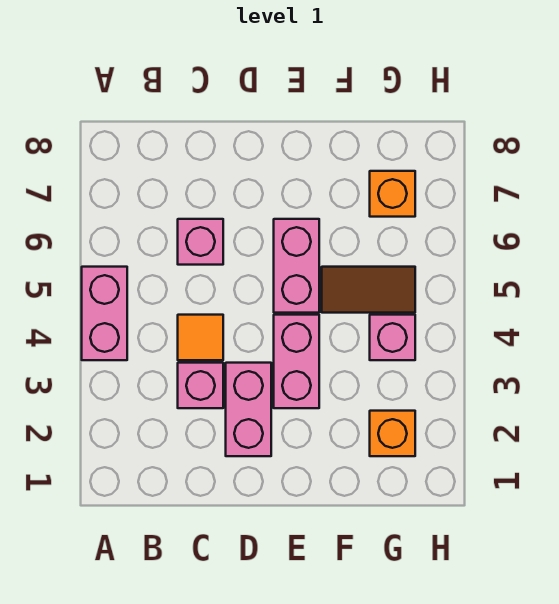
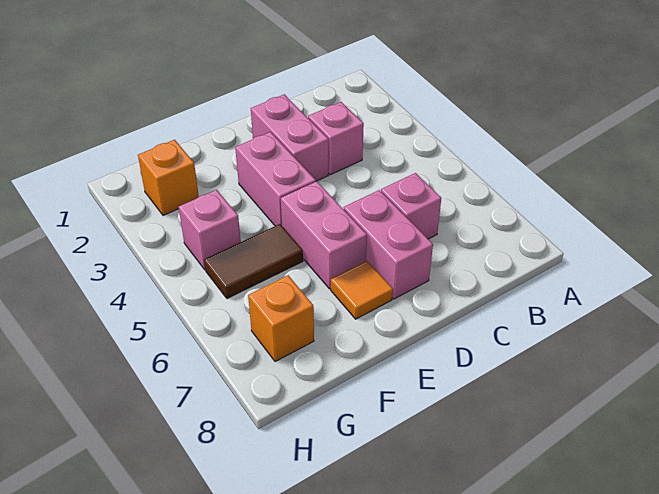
pink brick A4:A5 level 1 -> pink brick D6:D7 level 1
orange tile C4 level 1 -> orange tile E7 level 1

